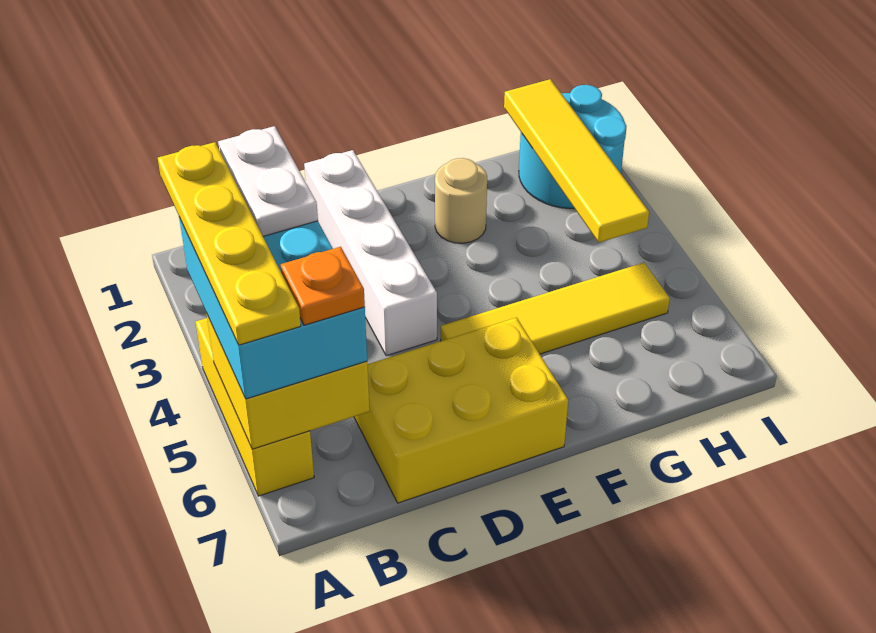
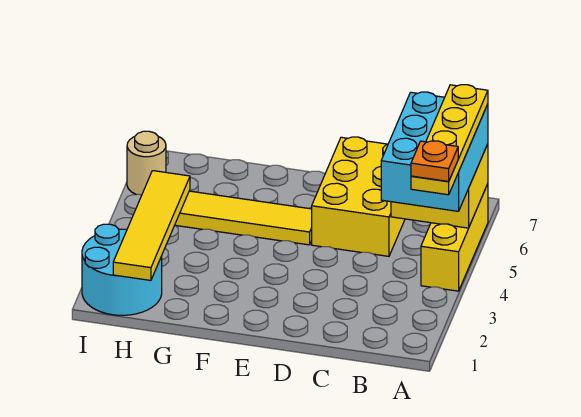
white plate B3:B4 level 4 -> none
orange plate B6 level 4 -> orange plate A3 level 5
yellow brick C6:E7 level 1 -> yellow brick C5:D7 level 1
white brick D1:D4 level 1 -> none
tan round brick F2 level 1 -> tan round brick I6 level 1

